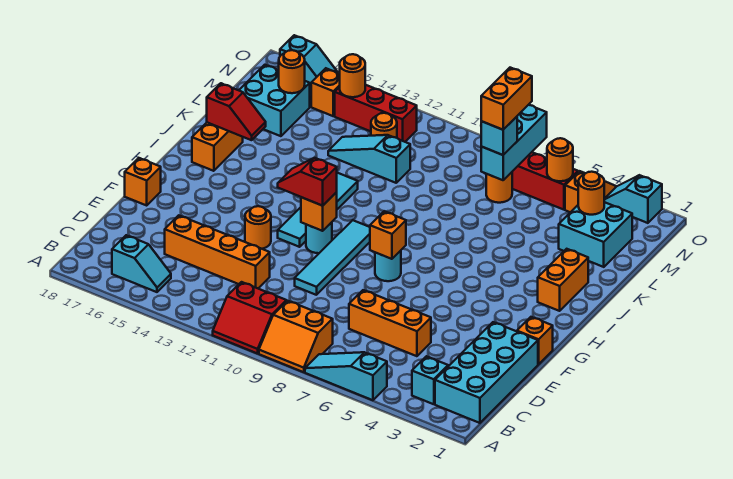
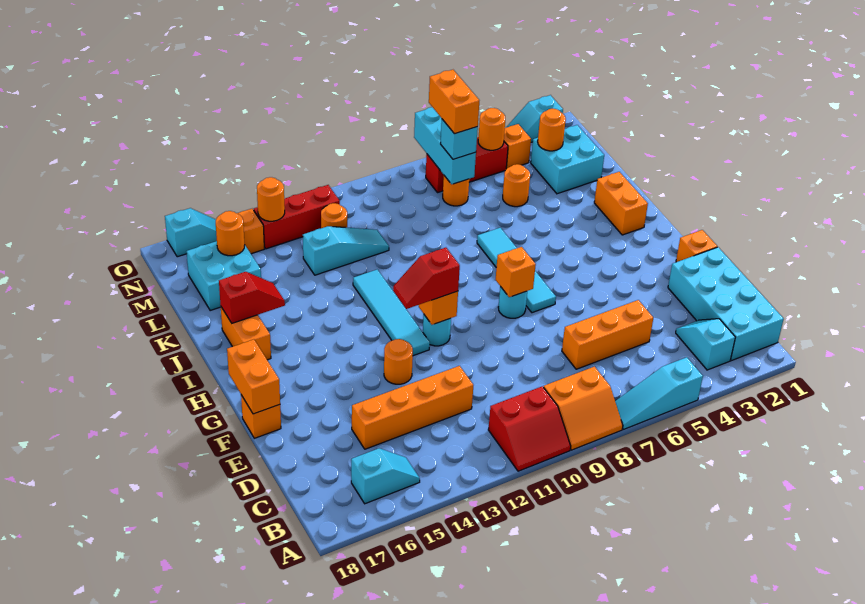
cyan tile E10:H10 level 1 -> cyan tile G7:J7 level 1
none -> orange brick F18:G18 level 2
none -> orange round brick L5 level 1
cyan slope L11:L13 level 1 top 11 -> cyan slope L11:L13 level 1 top 13

